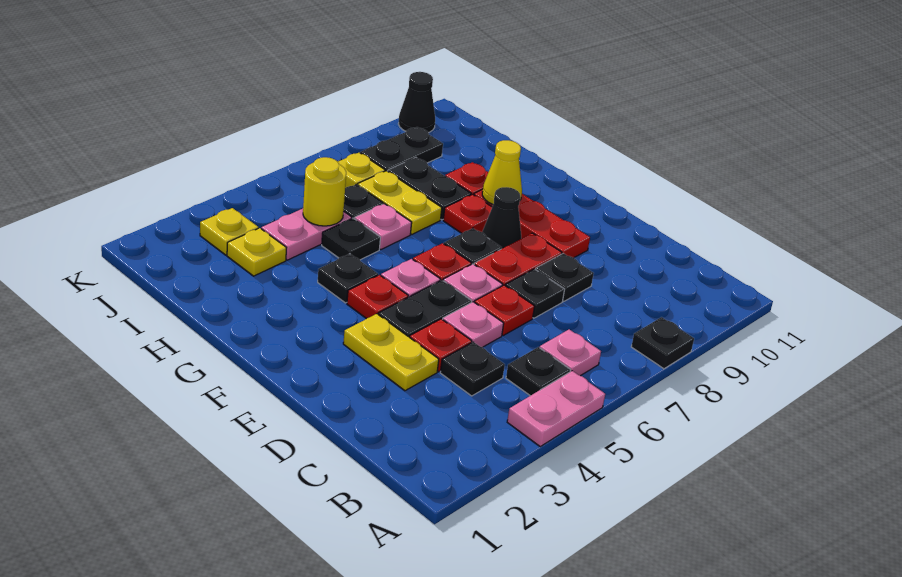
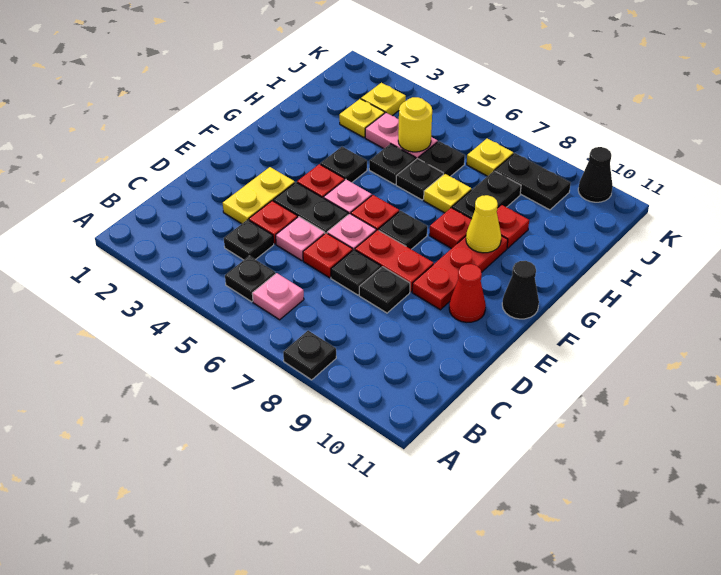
pink plate A4:A5 level 1 -> none
none -> red cone E10 level 1
black cone F8 level 1 -> black cone F11 level 1
pink plate H6 level 1 -> black plate H6 level 1
yellow plate H7:I7 level 1 -> yellow plate H7 level 1

